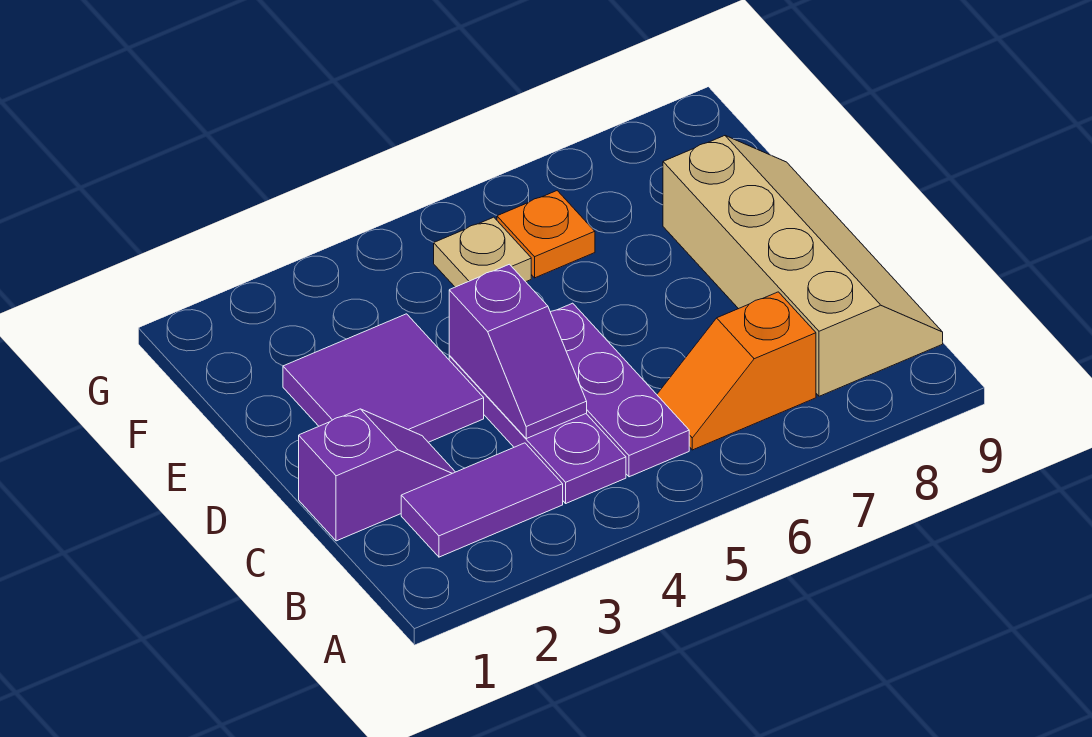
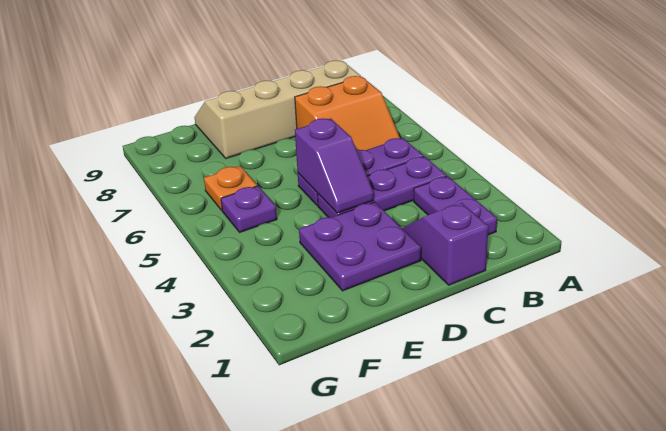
purple tile B2:B3 level 1 -> purple plate B2:B3 level 1
orange slope B6:B7 level 1 top 7 -> orange slope B6:C7 level 1 top 7
purple slope C4:D4 level 2 top D -> purple slope D4:D5 level 2 top 5
purple tile D2:E3 level 1 -> purple plate D2:E3 level 1
tan plate F5 level 1 -> purple plate F5 level 1

